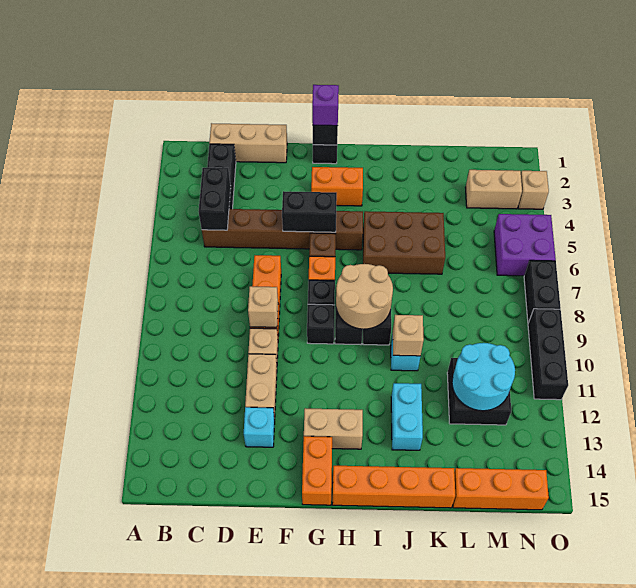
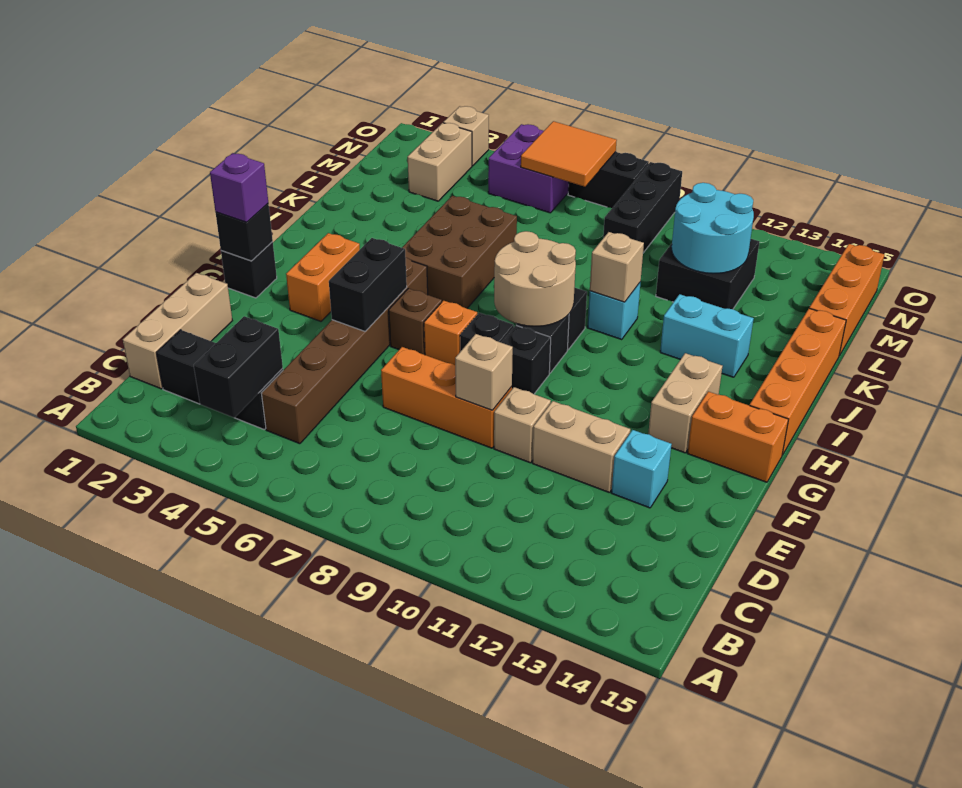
black brick C4:C5 level 2 -> black brick B4:C4 level 2
none -> orange tile N6:O7 level 2
black brick O9:O11 level 1 -> black brick M9:O9 level 1

